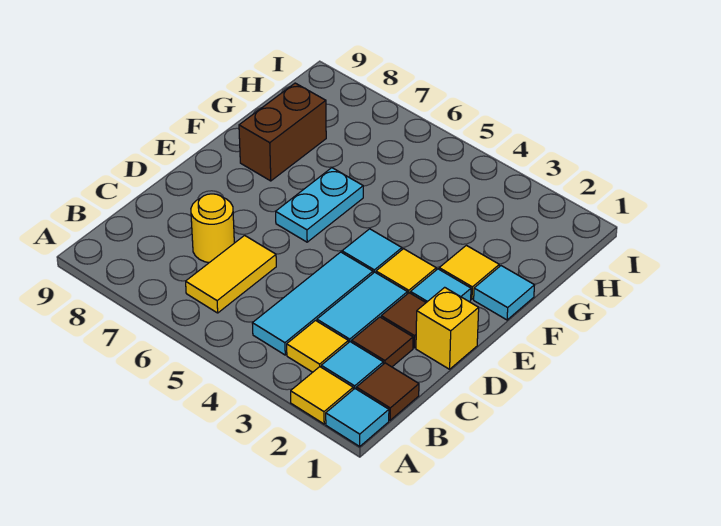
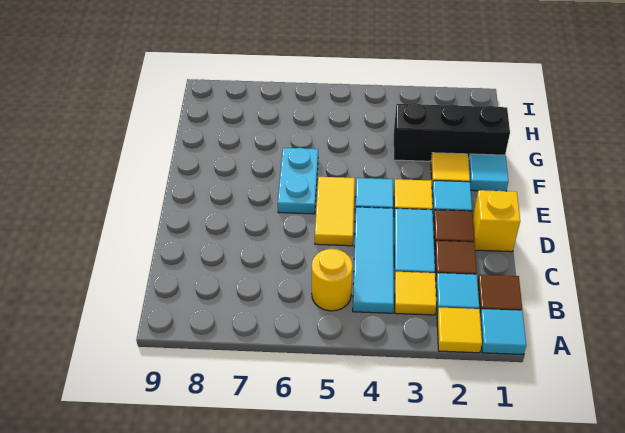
yellow tile B6:C6 level 1 -> yellow tile D5:E5 level 1
yellow round brick C7 level 1 -> yellow round brick B5 level 1
brown brick F8:G8 level 1 -> none
none -> black brick G1:G3 level 1

